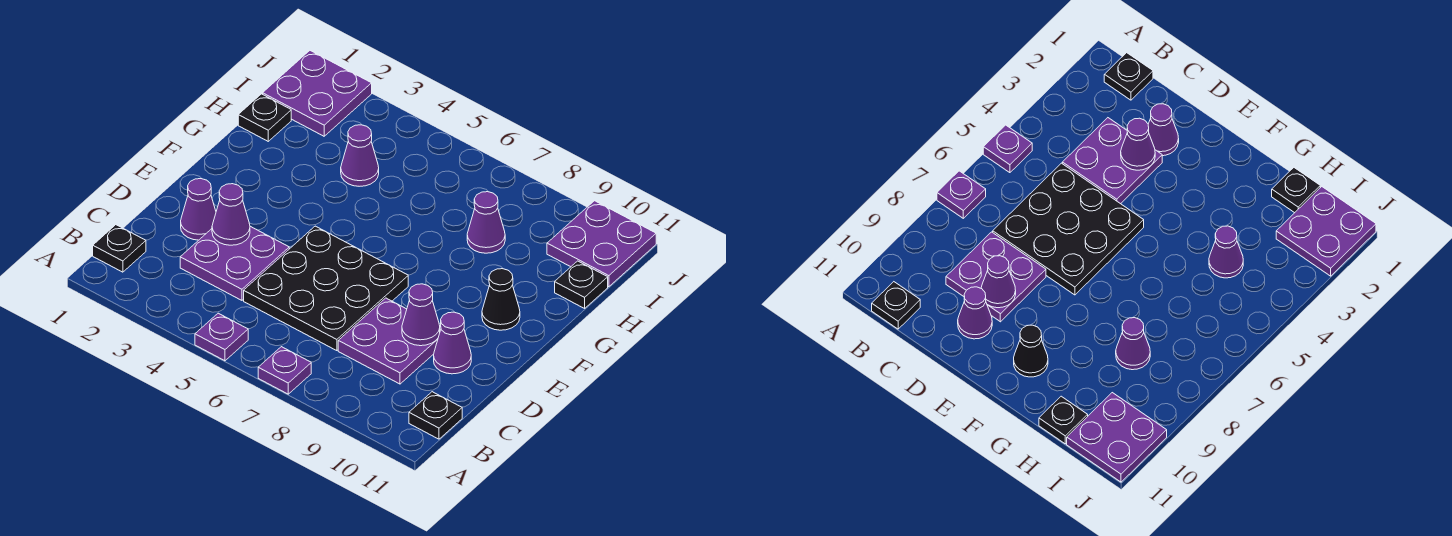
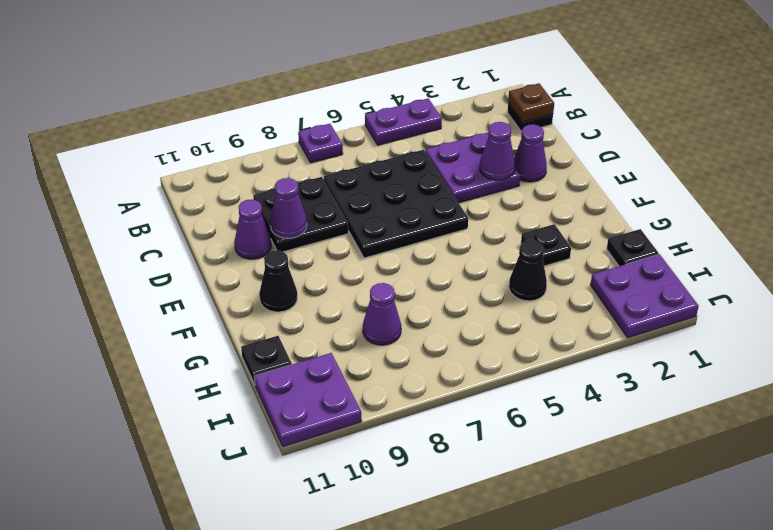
purple plate A5 level 1 -> purple plate A4:A5 level 1
none -> brown plate B1 level 2
black plate B11 level 1 -> black plate G3 level 1
purple plate C8:D9 level 1 -> black plate C8:D9 level 1
purple cone H4 level 1 -> black cone H4 level 1

